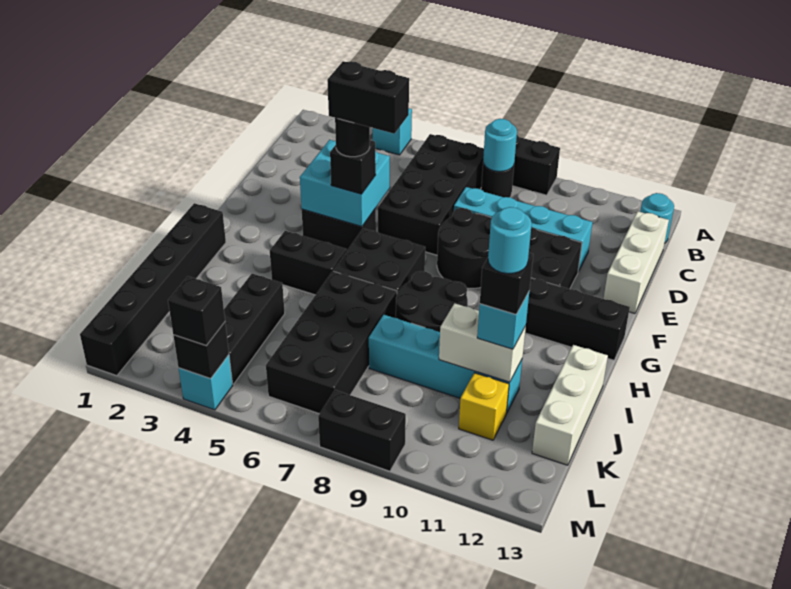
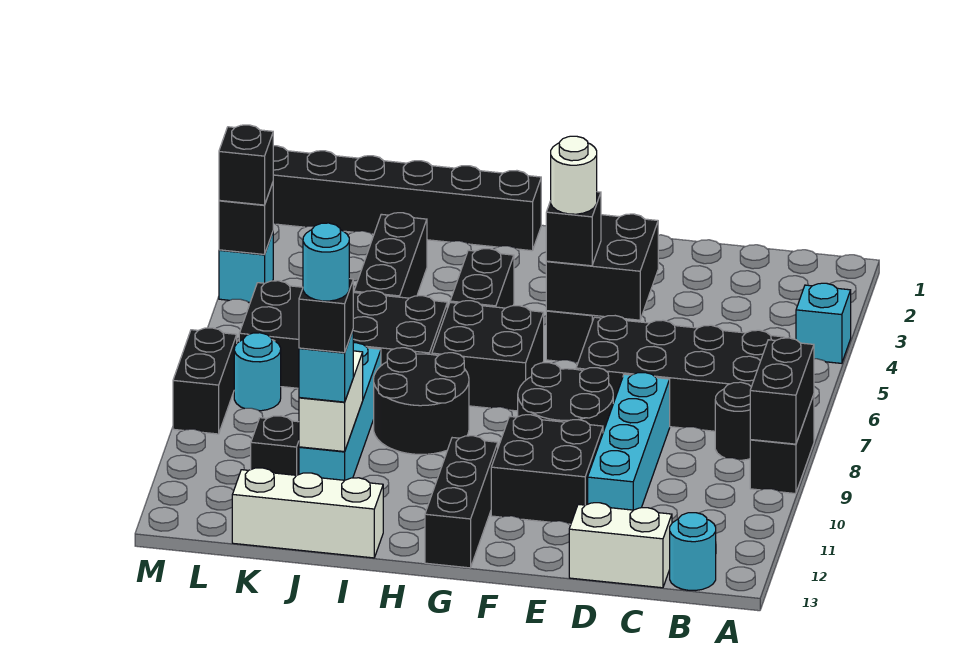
cyan round brick B8 level 2 -> cyan round brick L8 level 1
white brick C13:E13 level 1 -> white brick C13:D13 level 1
cyan brick E4:F5 level 2 -> black brick E4:F5 level 2
black round brick F5 level 4 -> white round brick F5 level 4
black brick F5:F6 level 5 -> black brick A8:A9 level 2
black brick J4:L4 level 1 -> black brick J3:J5 level 1
yellow brick K11 level 1 -> black brick K11 level 1

